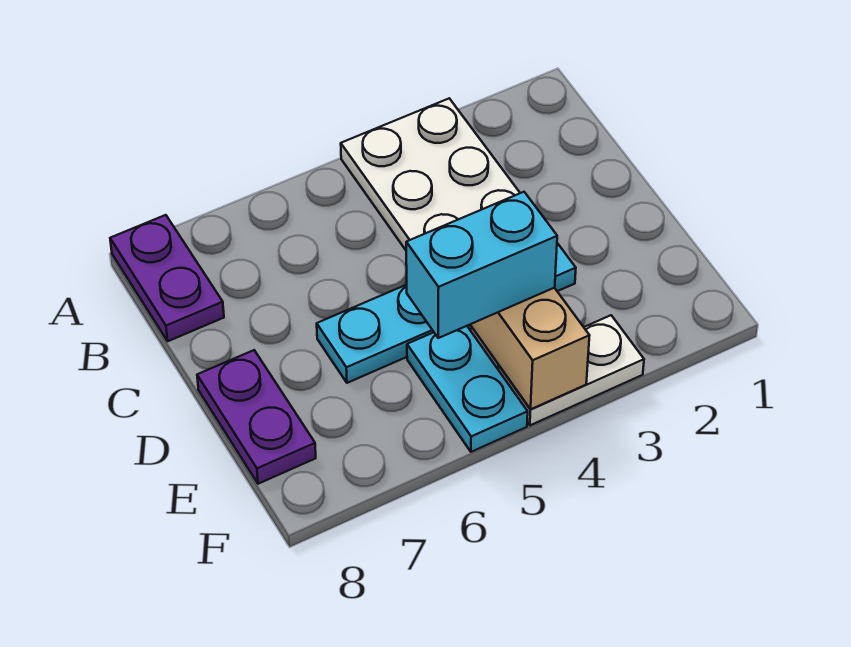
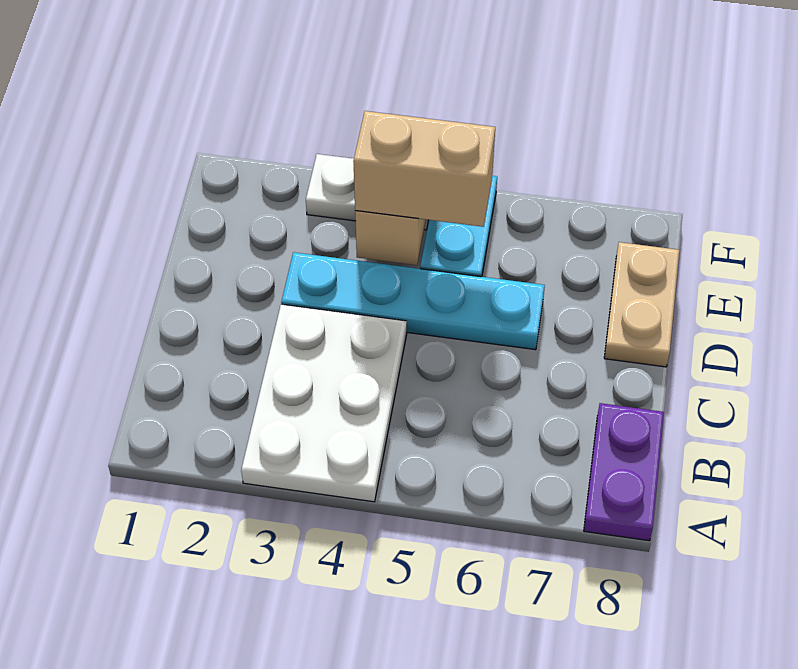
purple plate D8:E8 level 1 -> tan plate D8:E8 level 1
cyan brick E4:E5 level 3 -> tan brick E4:E5 level 3

